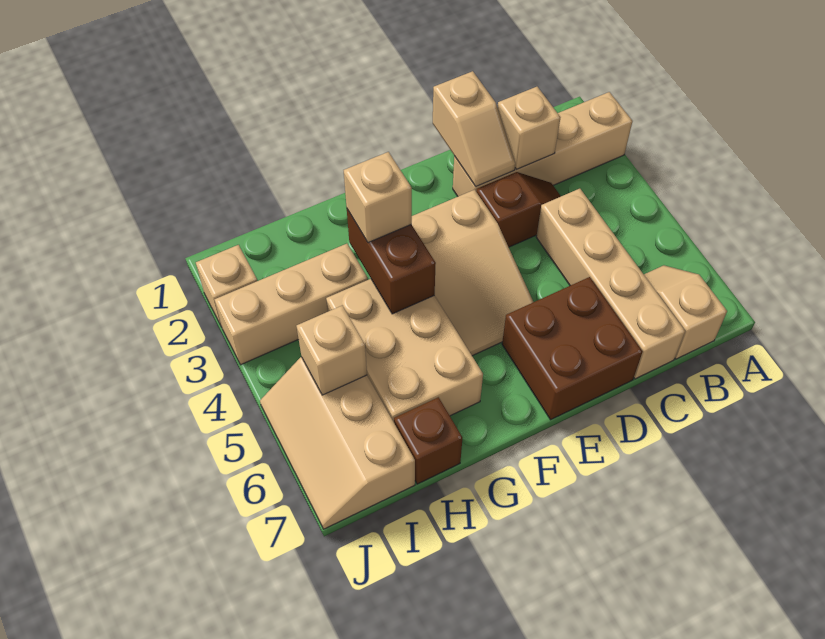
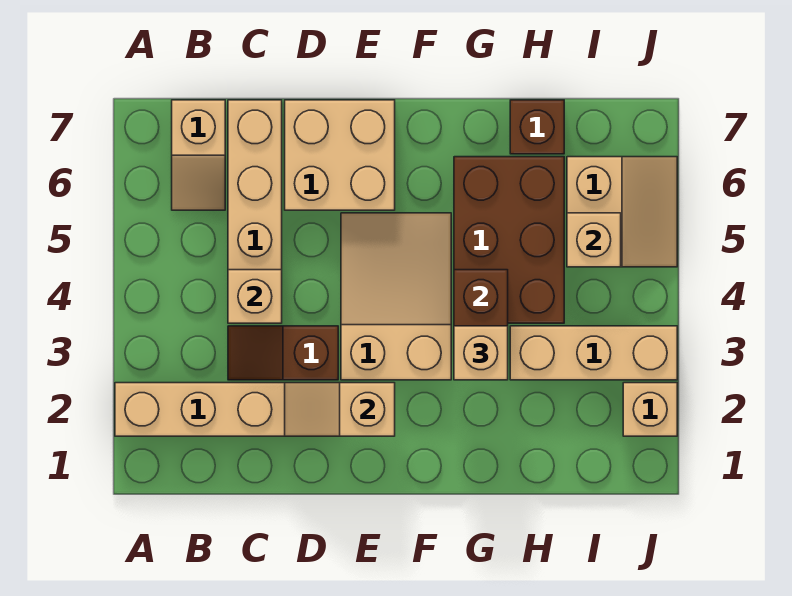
tan brick C2 level 2 -> tan brick C4 level 2
tan slope D1:D2 level 2 top 1 -> tan slope D2:E2 level 2 top E
brown brick D6:E7 level 1 -> tan brick D6:E7 level 1
tan brick G4:H6 level 1 -> brown brick G4:H6 level 1
tan slope I5:J7 level 1 top I -> tan slope I5:J6 level 1 top I

